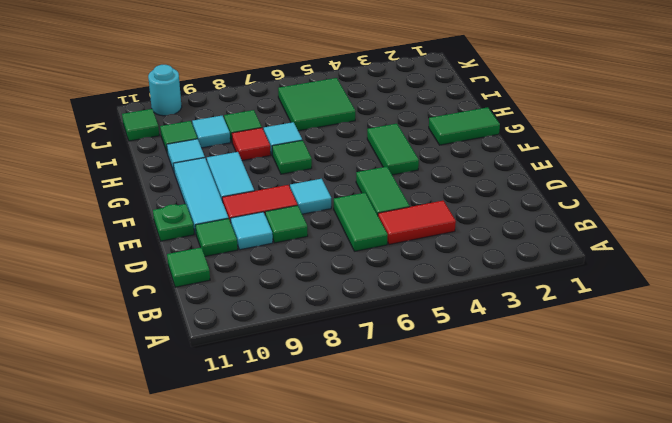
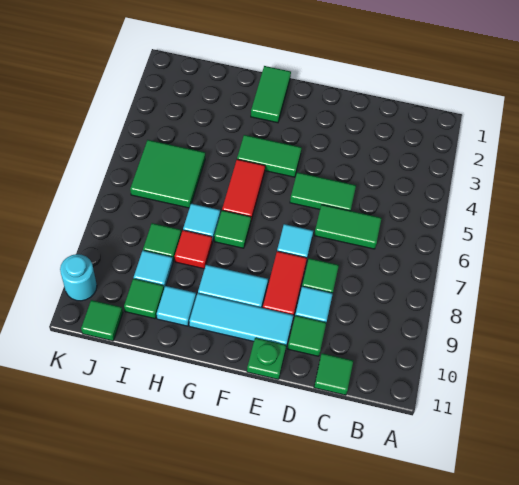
red tile C4:C5 level 1 -> red tile G5:G6 level 1

